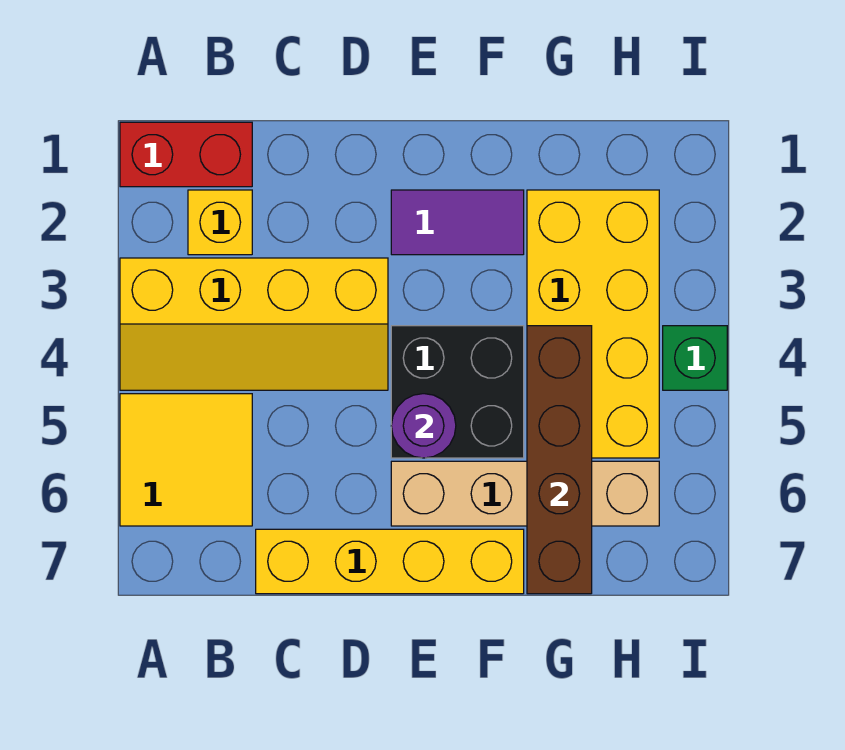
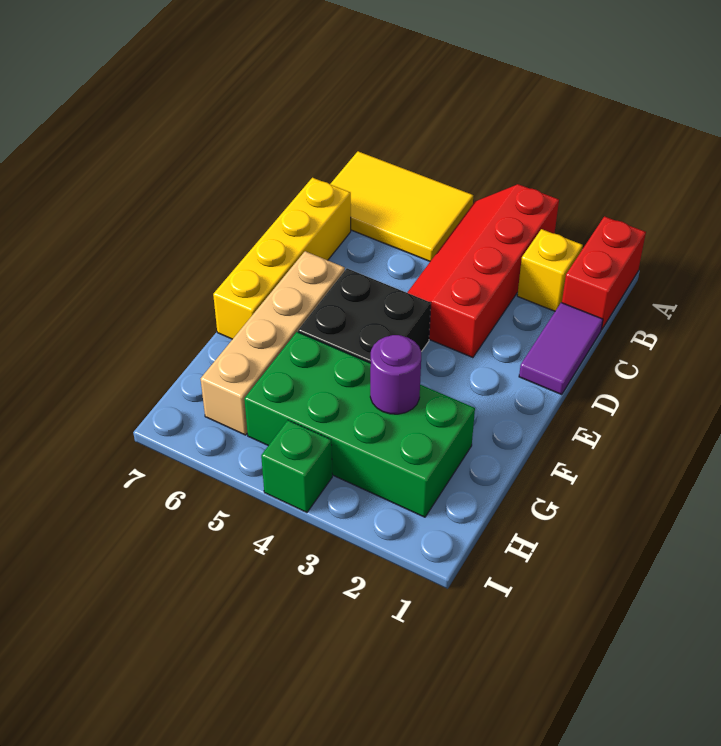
yellow slope A3:D4 level 1 top 3 -> red slope A3:D4 level 1 top 3
yellow tile A5:B6 level 1 -> yellow tile A5:B7 level 1
purple tile E2:F2 level 1 -> purple tile C1:D1 level 1
purple round brick E5 level 2 -> purple round brick G3 level 2
yellow brick G2:H5 level 1 -> green brick G2:H5 level 1
brown brick G4:G7 level 2 -> none

